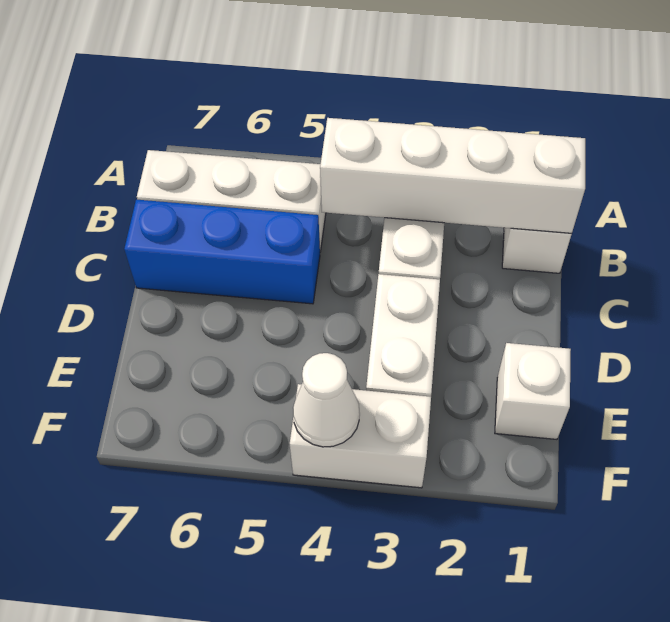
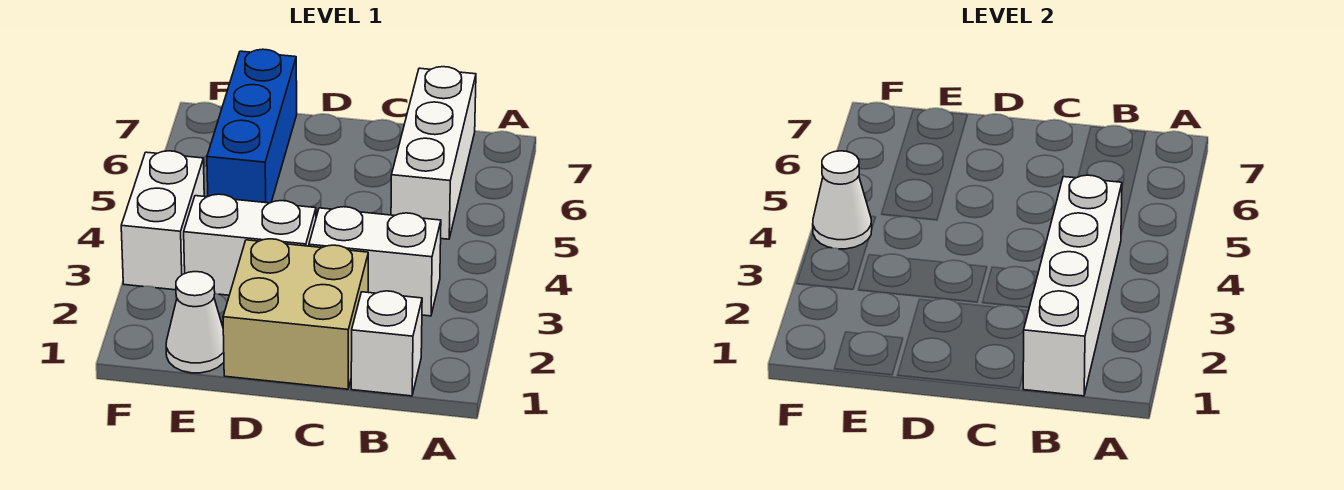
none -> tan brick C1:D2 level 1
blue brick C5:C7 level 1 -> blue brick E5:E7 level 1
white brick E1 level 1 -> white cone E1 level 1

